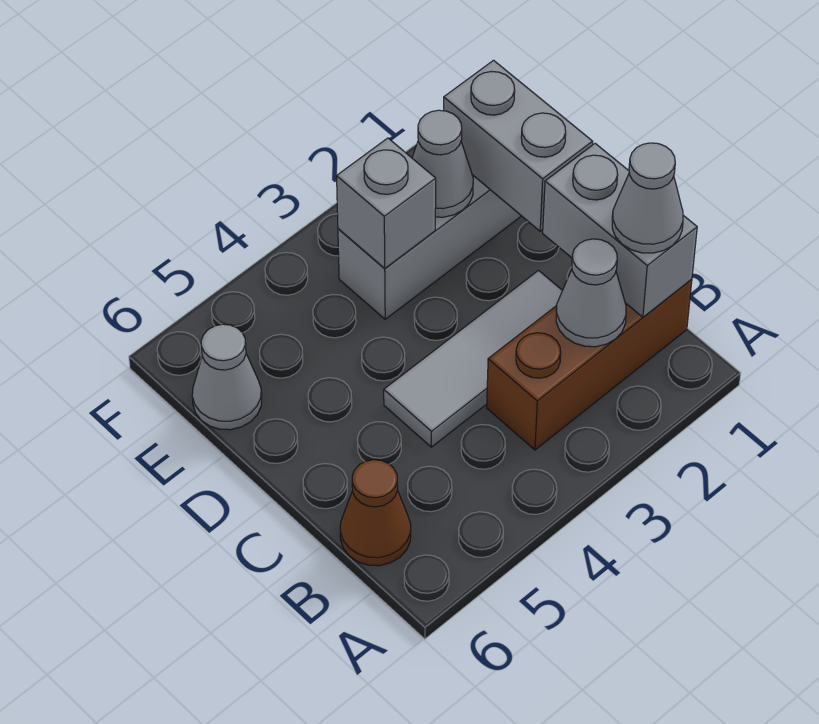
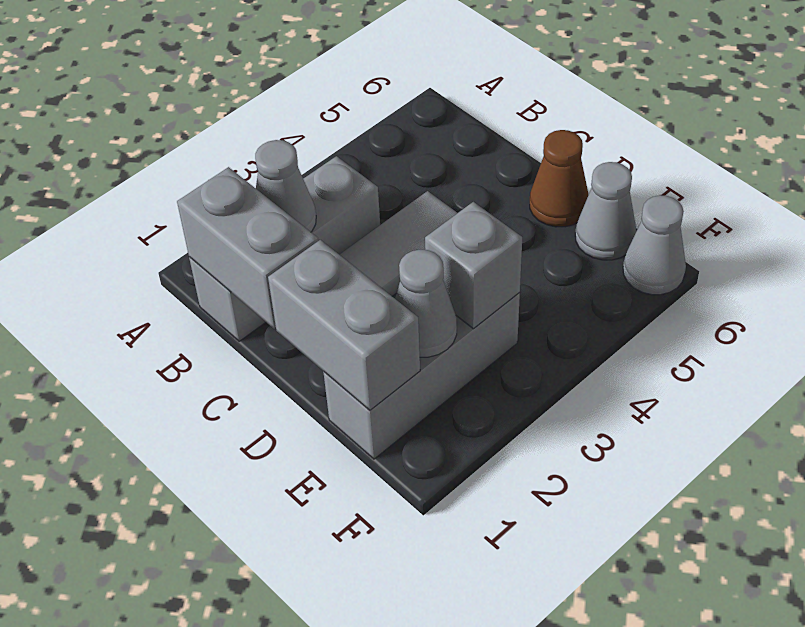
brown brick B1:B3 level 1 -> grey brick B1:B3 level 1
grey cone B1 level 3 -> grey cone F6 level 1
brown cone B6 level 1 -> brown cone D6 level 1

